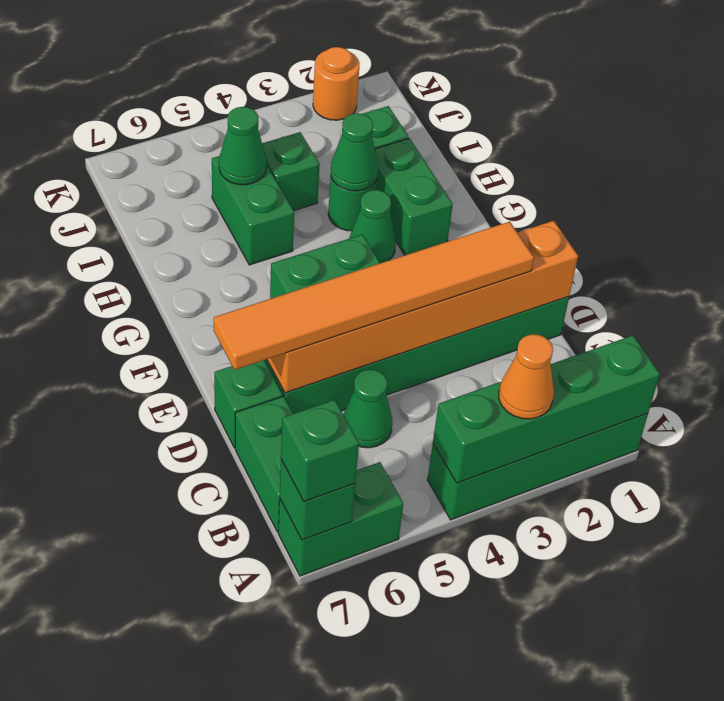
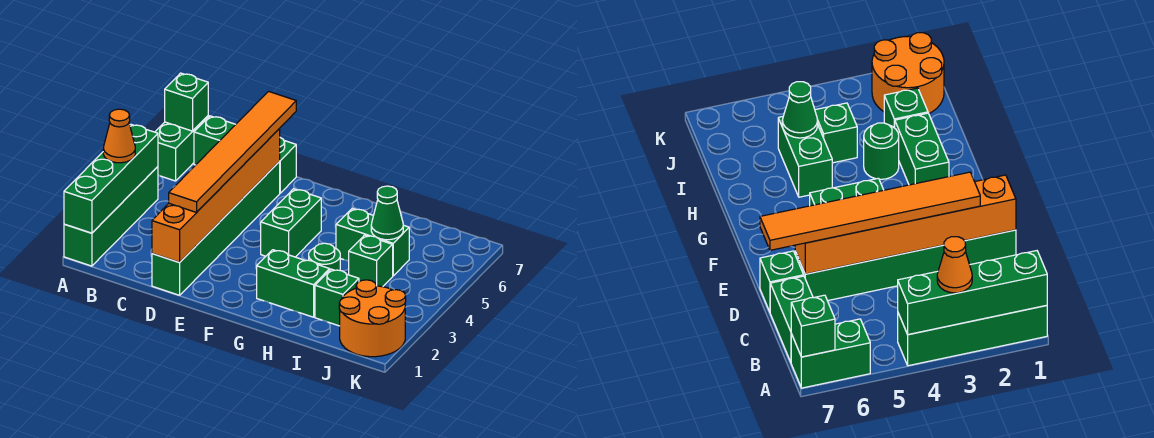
green brick A7 level 3 -> none
green cone C5 level 1 -> none
green cone G3 level 1 -> none
green cone H3 level 2 -> none
orange round brick K2 level 1 -> orange round brick J1:K2 level 1

